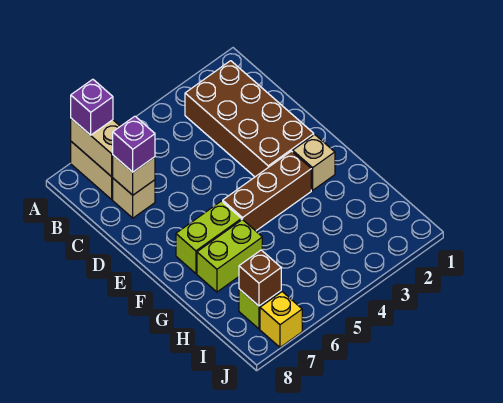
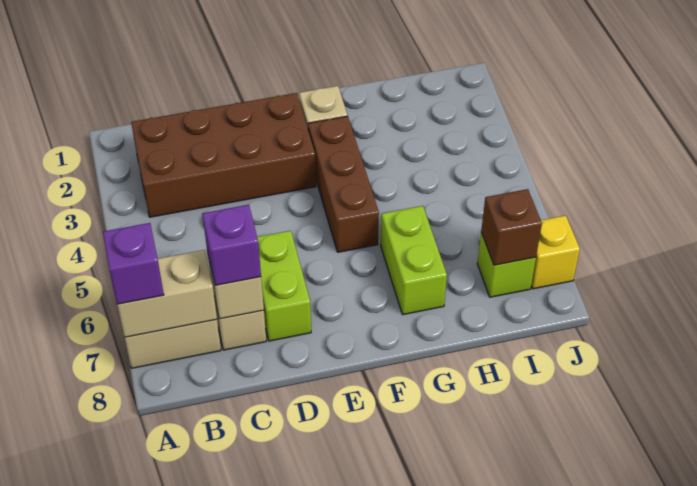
lime brick F6:F7 level 1 -> lime brick D6:D7 level 1

